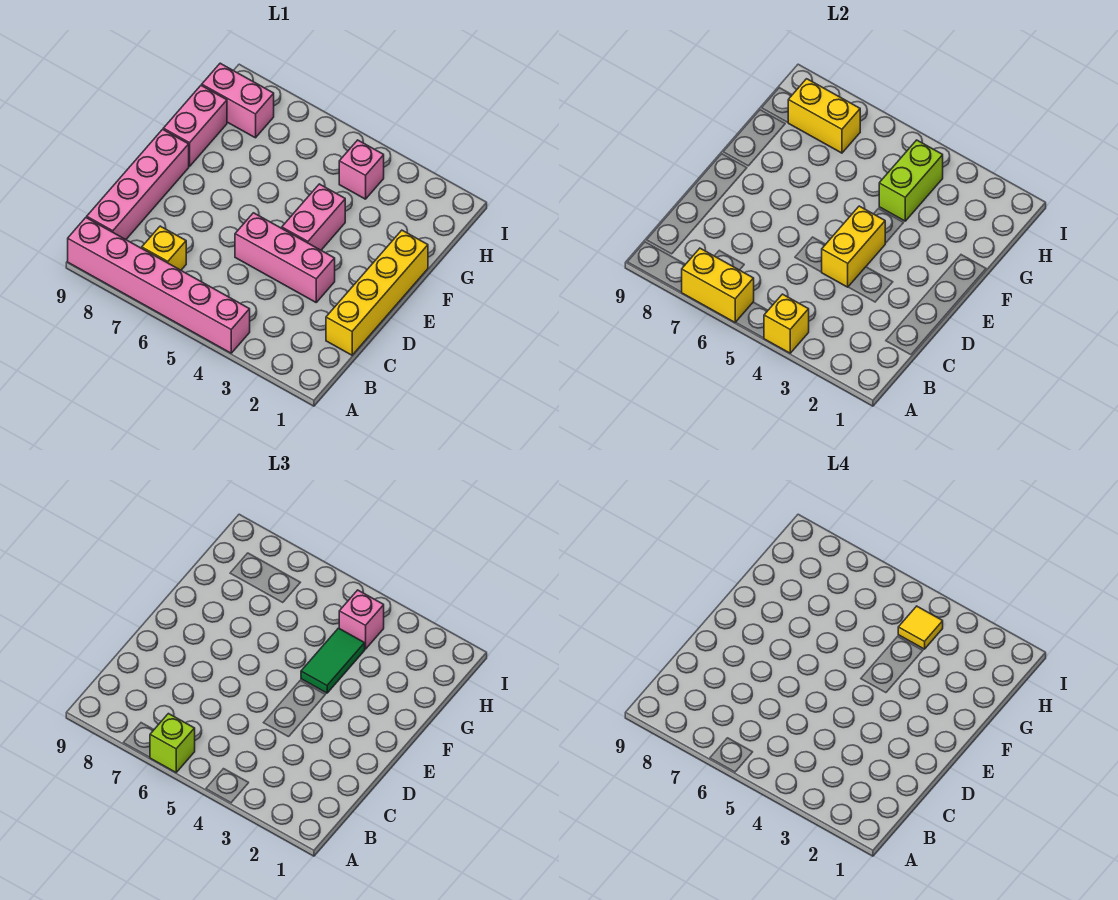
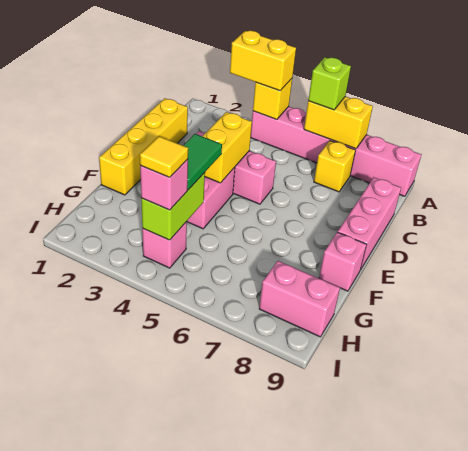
pink brick B9:E9 level 1 -> pink brick C9:E9 level 1
pink brick F9:G9 level 1 -> pink brick F9 level 1
yellow brick H7:H8 level 2 -> yellow brick A3:A4 level 3

